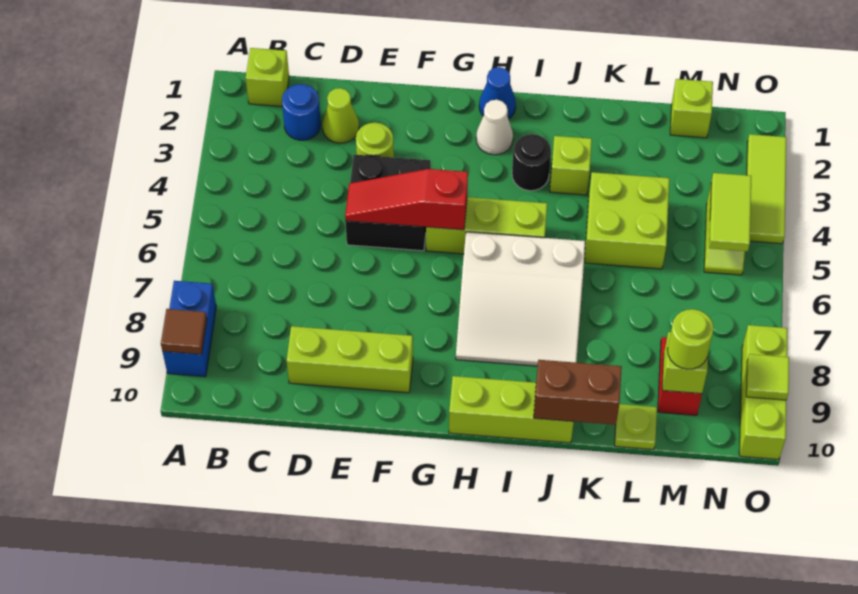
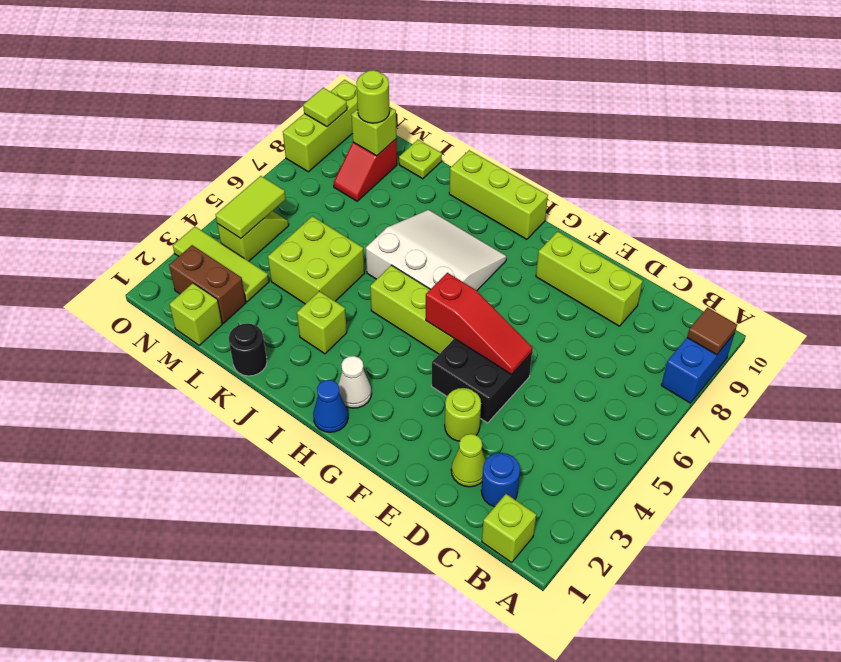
black round brick I3 level 1 -> black round brick K1 level 1
brown brick J10:K10 level 2 -> brown brick M2:N2 level 1
lime tile O2:O4 level 1 -> lime tile M3:O3 level 1

